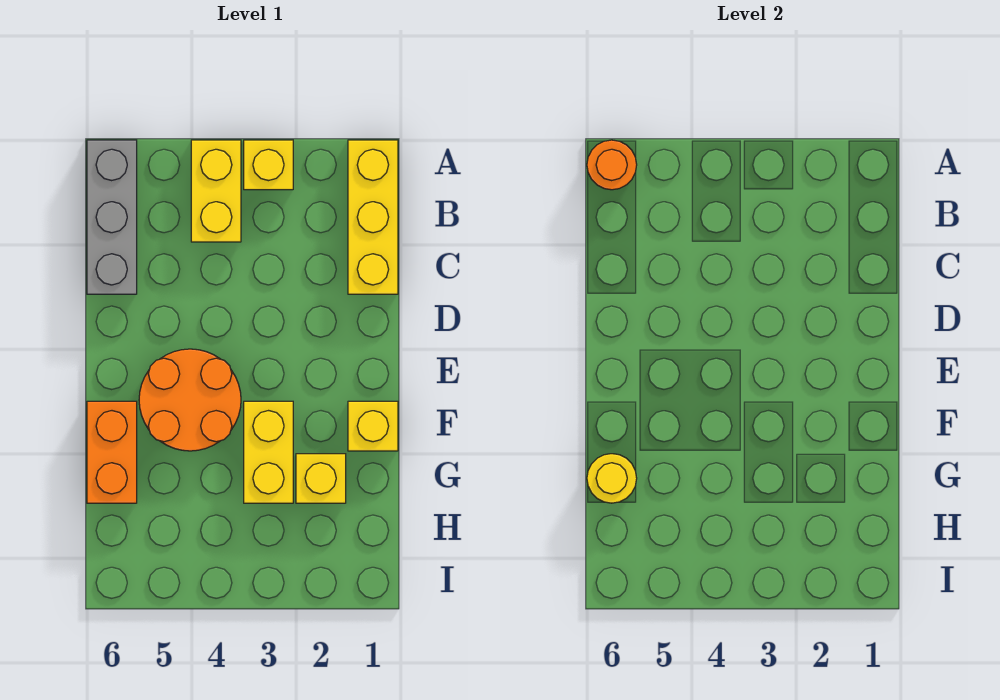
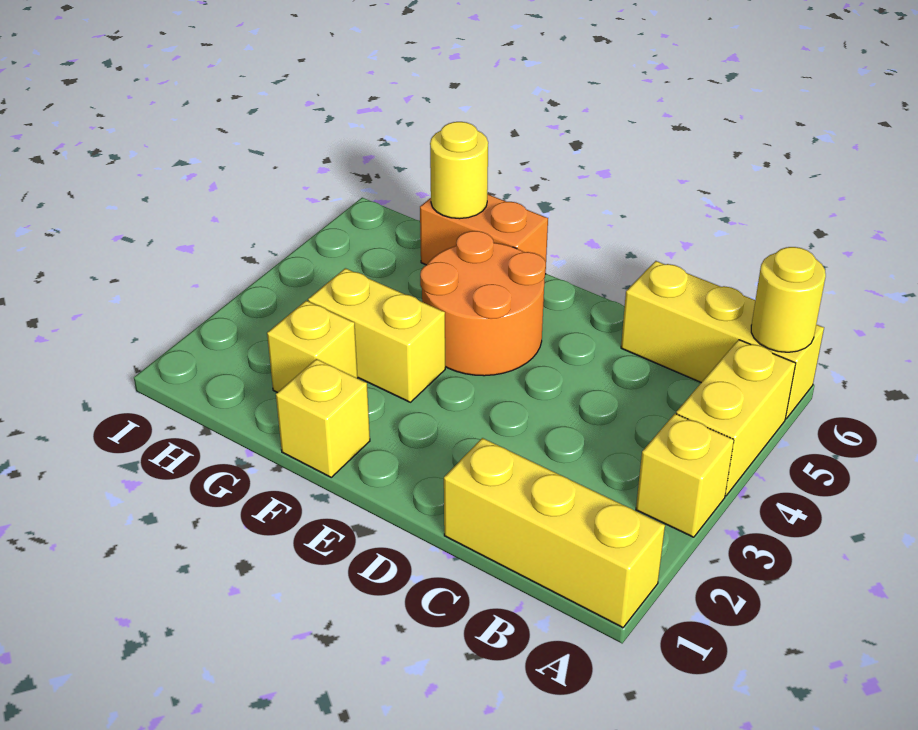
yellow brick A4:B4 level 1 -> yellow brick A4:A5 level 1
grey brick A6:C6 level 1 -> yellow brick A6:C6 level 1
orange round brick A6 level 2 -> yellow round brick A6 level 2

